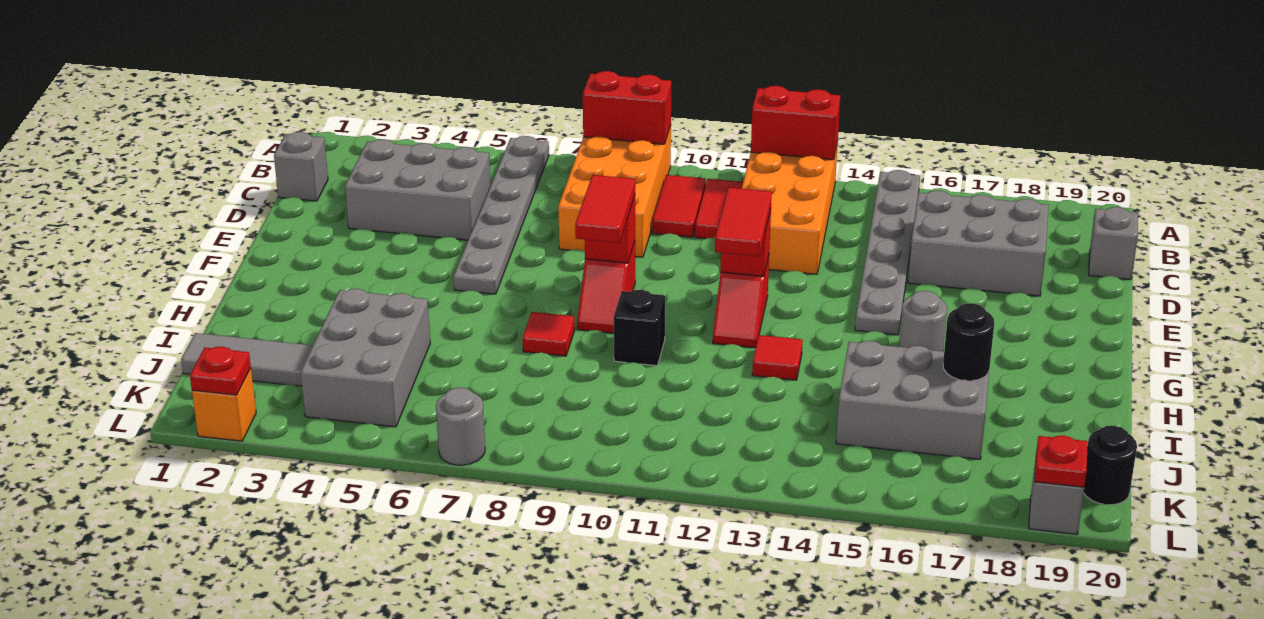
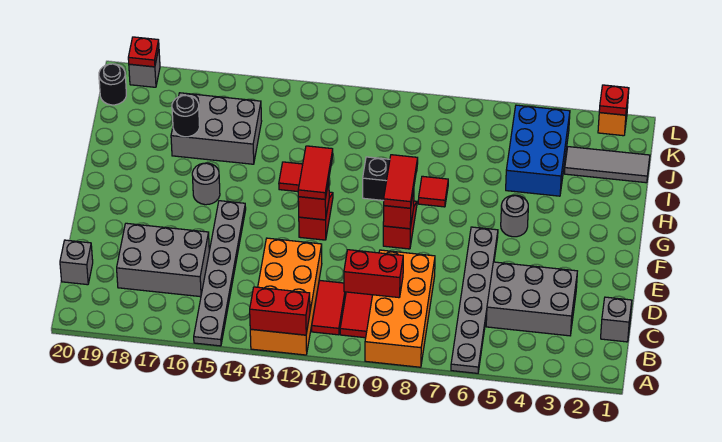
red brick A8:A9 level 2 -> red brick C9:C10 level 2
grey brick I4:K5 level 1 -> blue brick I4:K5 level 1
grey round brick L7 level 1 -> grey round brick G5 level 1

